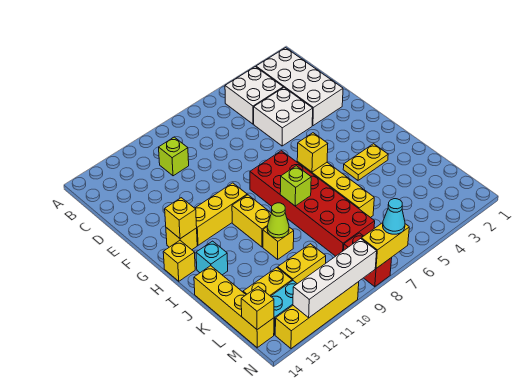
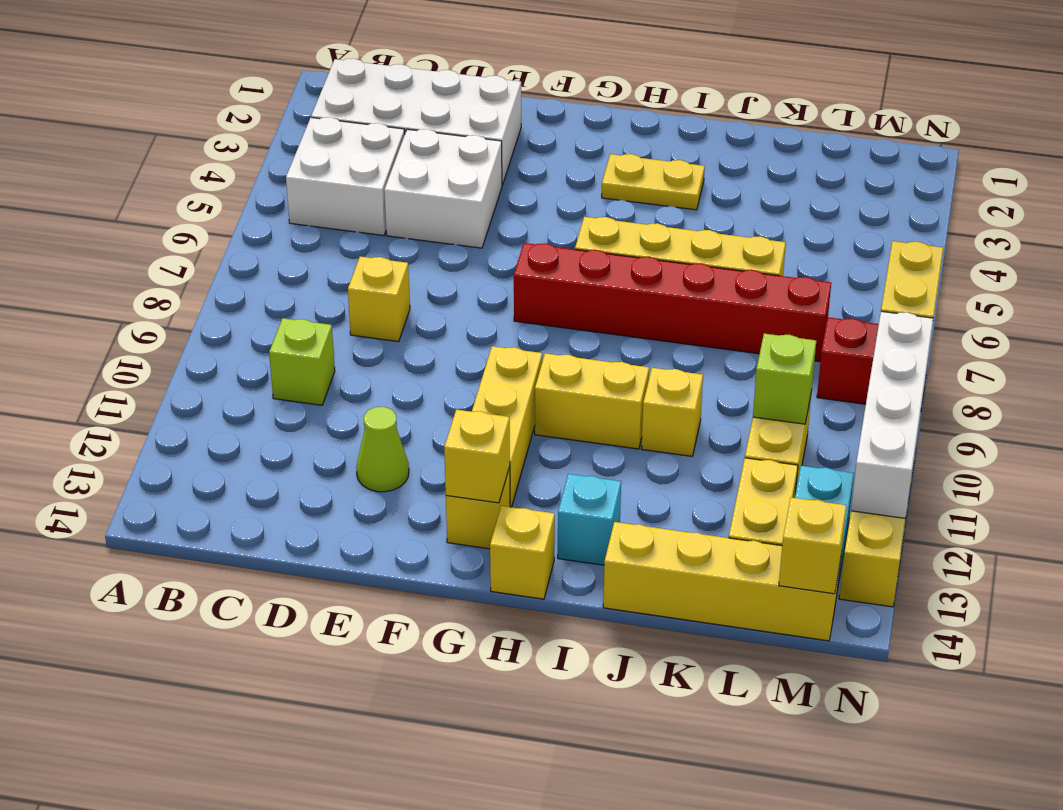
red brick G7:L8 level 1 -> red brick G7:L7 level 1
yellow brick H6 level 2 -> yellow brick D8 level 1
yellow plate I3:I4 level 1 -> yellow plate H3:I3 level 1
lime brick I8 level 2 -> lime brick L10 level 2
lime cone J10 level 2 -> lime cone E12 level 1
cyan cone N7 level 3 -> none

